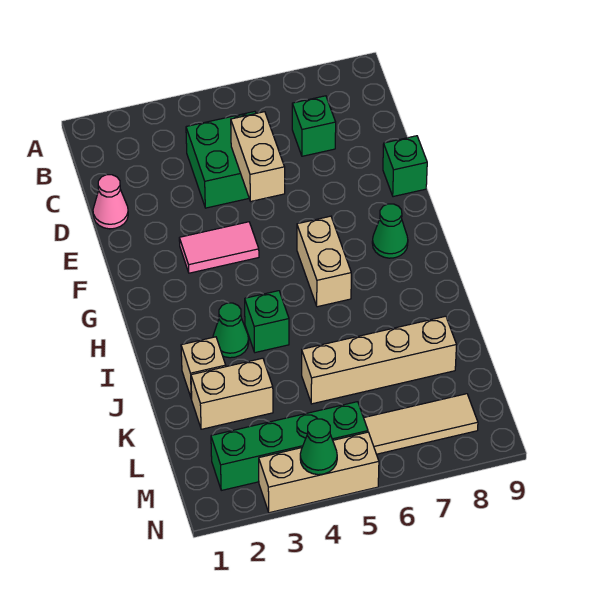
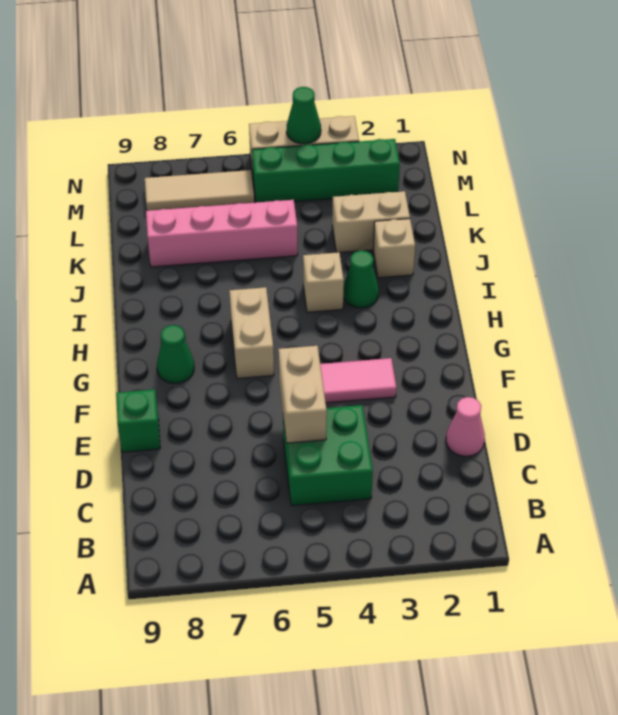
green brick C7 level 1 -> none
green brick I4 level 1 -> tan brick I4 level 1
tan brick K5:K8 level 1 -> pink brick K5:K8 level 1

